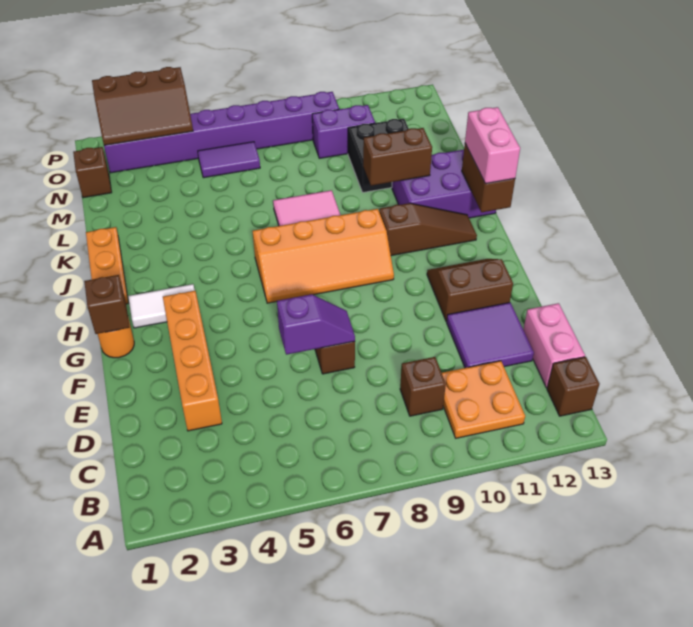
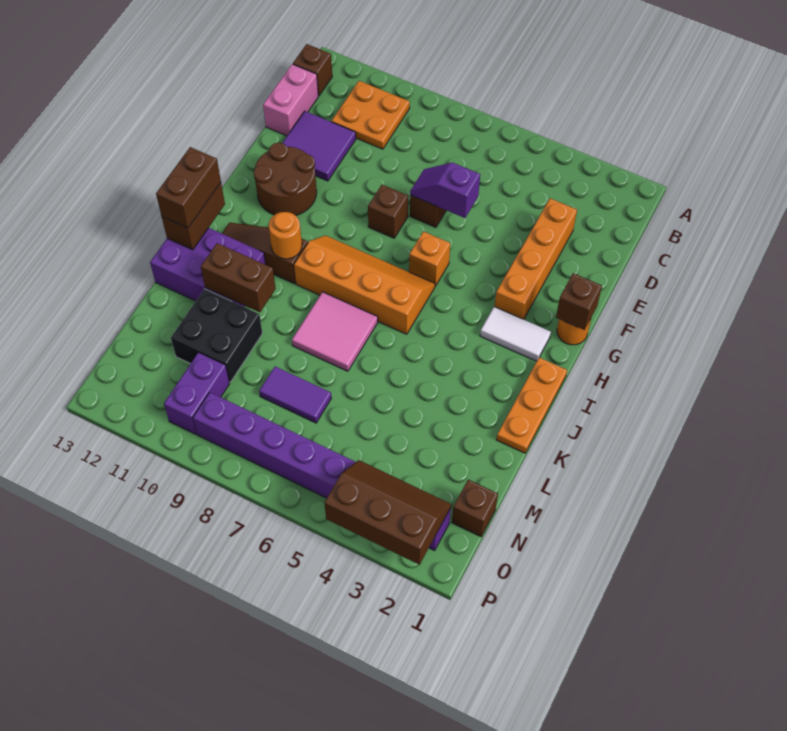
brown brick C9 level 1 -> brown brick F8 level 1
brown slope F11:G12 level 1 top F -> brown round brick F11:G12 level 1
none -> orange brick G6 level 1
none -> orange round brick I10 level 2
pink brick I13:J13 level 3 -> brown brick I13:J13 level 3
purple tile N5:N6 level 1 -> purple tile M7:M8 level 1
purple brick N9:N10 level 1 -> purple brick N10:O10 level 1

